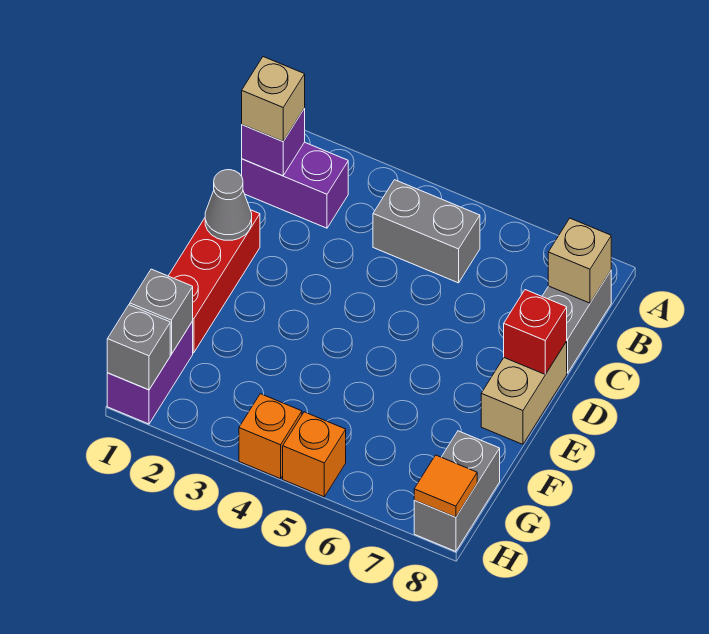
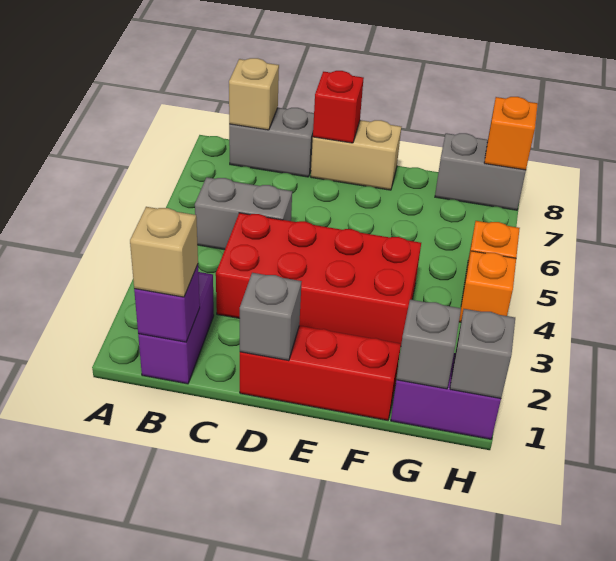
grey brick B4:B5 level 1 -> grey brick B5:C5 level 1
none -> red brick C3:F4 level 1
grey cone D1 level 2 -> grey brick D1 level 2
orange tile H8 level 2 -> orange brick H8 level 2

